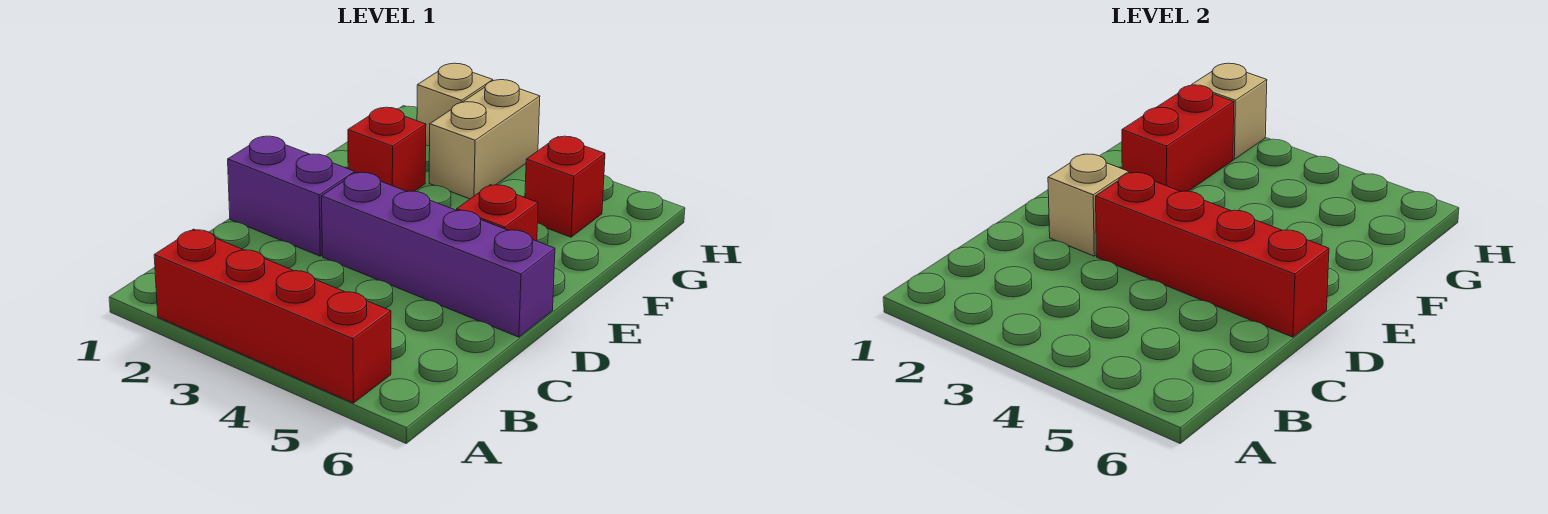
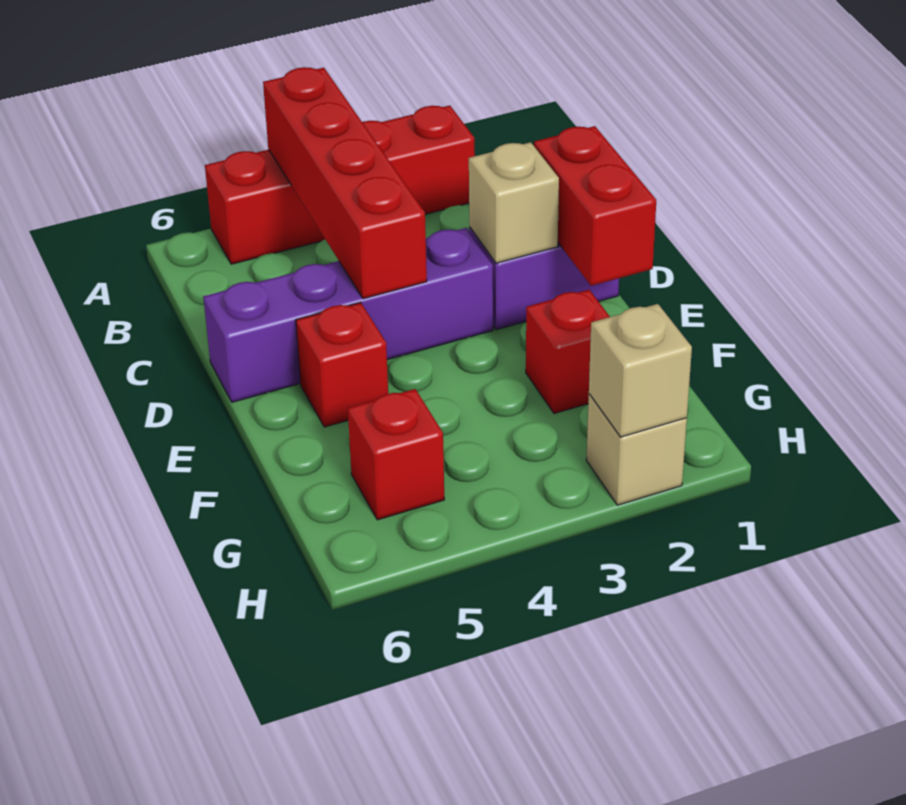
red brick D3:D6 level 2 -> red brick A4:D4 level 2
red brick F2:G2 level 2 -> red brick D1:E1 level 2
tan brick G3:H3 level 1 -> none

